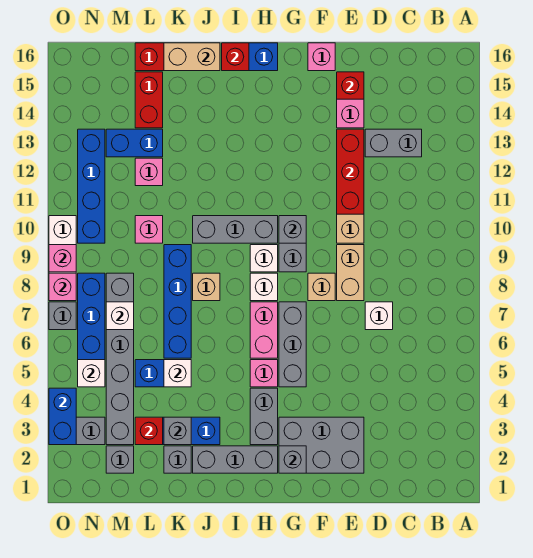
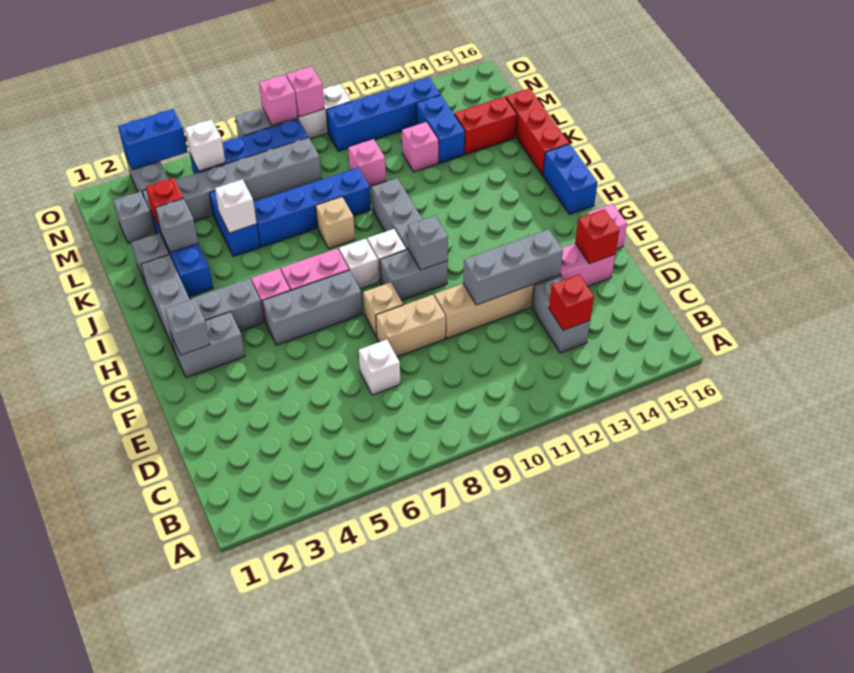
grey brick E2:G3 level 1 -> grey brick G2:G3 level 1
red brick E11:E13 level 2 -> grey brick E11:E13 level 2
red brick I16 level 2 -> red brick C13 level 2
tan brick J16:K16 level 2 -> none
white brick M7 level 2 -> none

